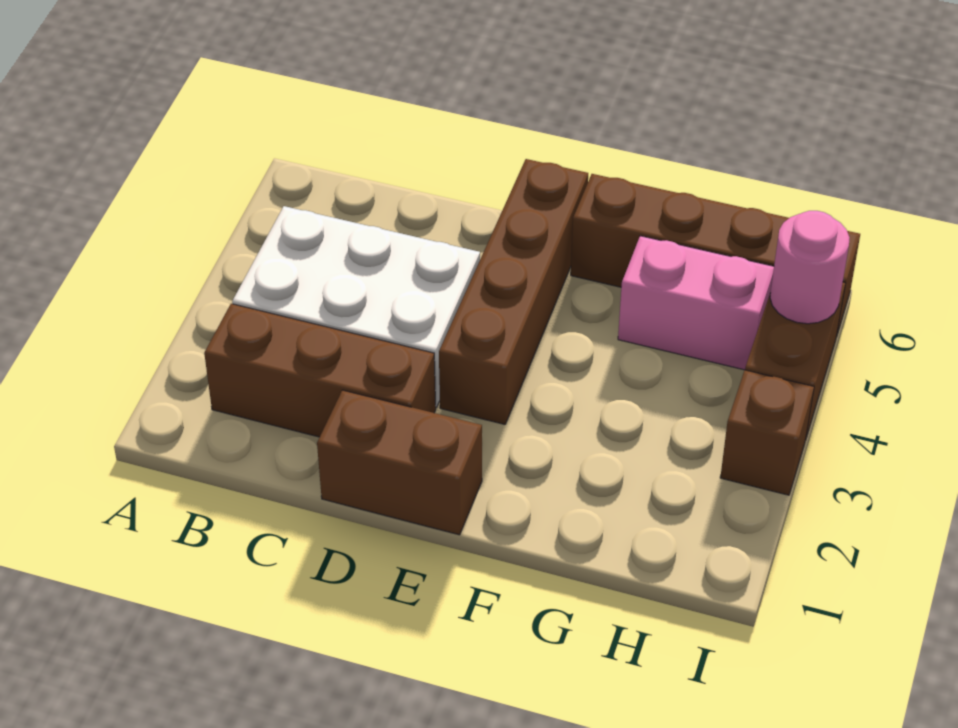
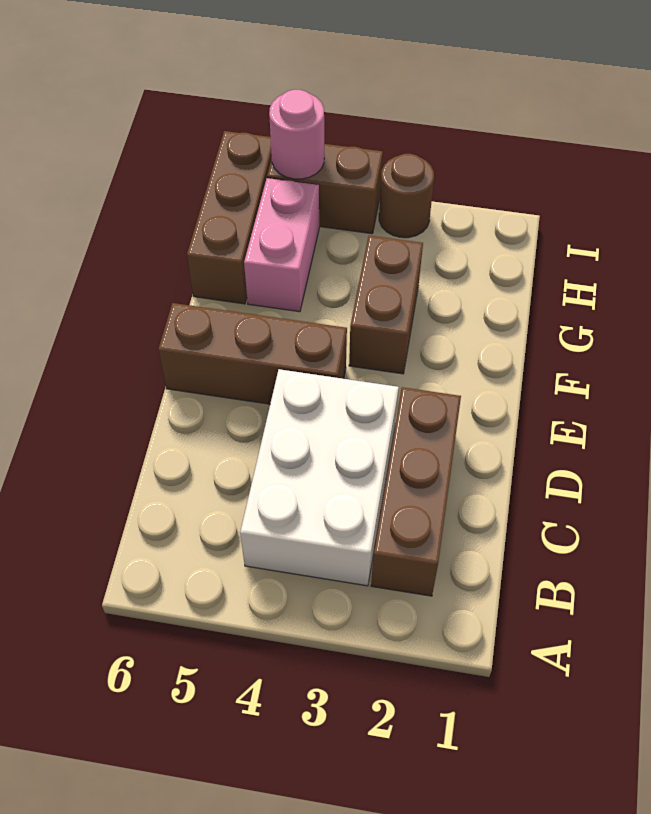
brown brick D1:E1 level 1 -> brown brick F3:G3 level 1
brown brick E3:E6 level 1 -> brown brick E4:E6 level 1
brown brick F6:I6 level 1 -> brown brick G6:I6 level 1
brown brick I3 level 1 -> brown round brick I3 level 1

